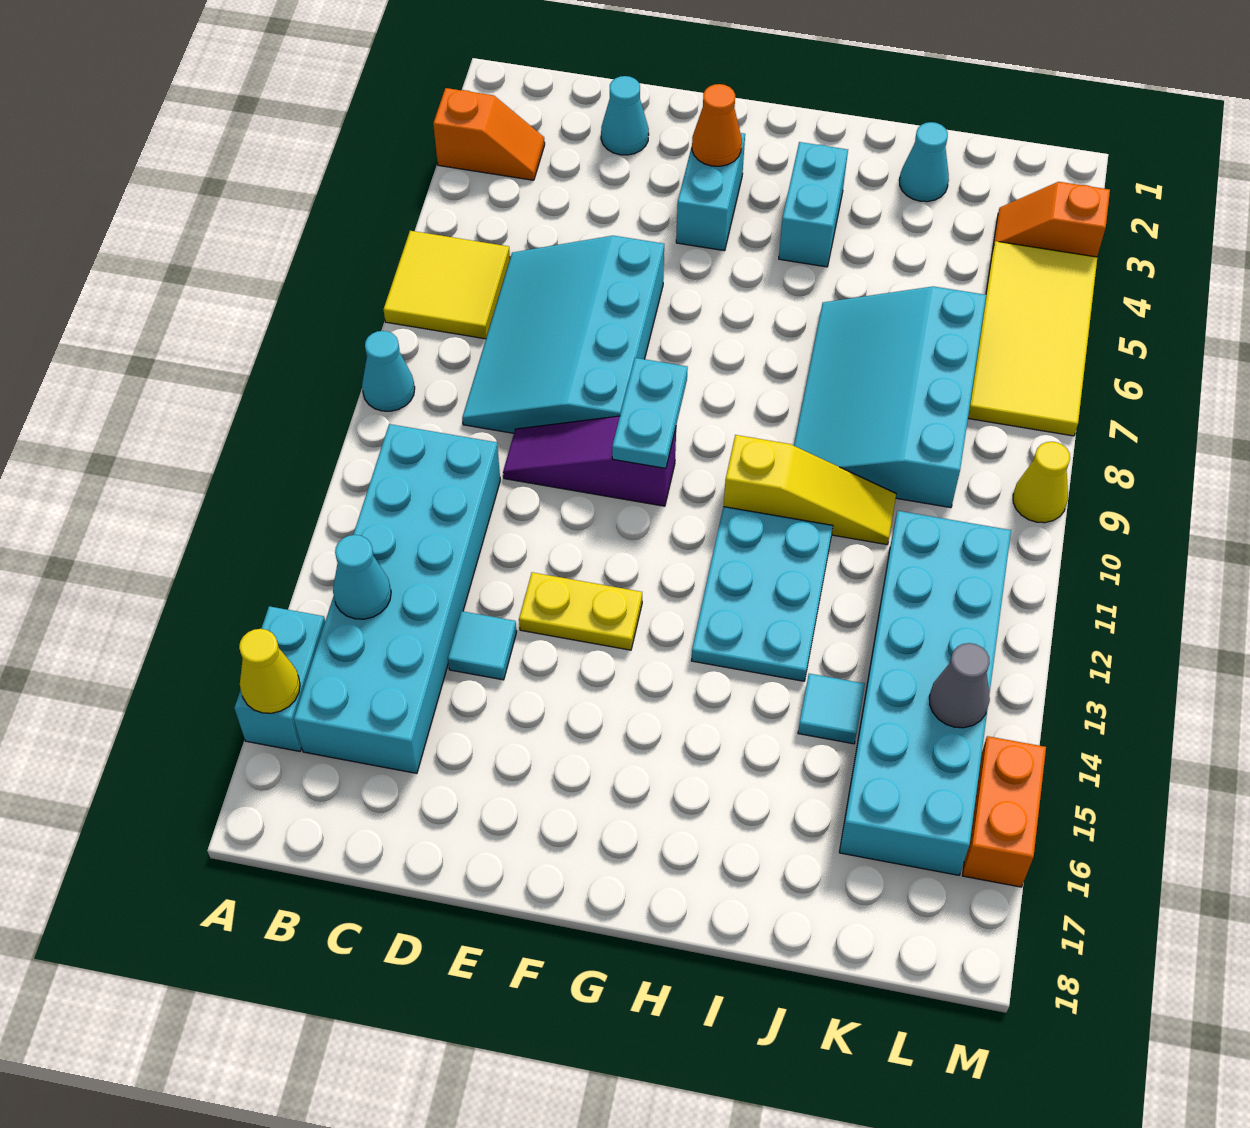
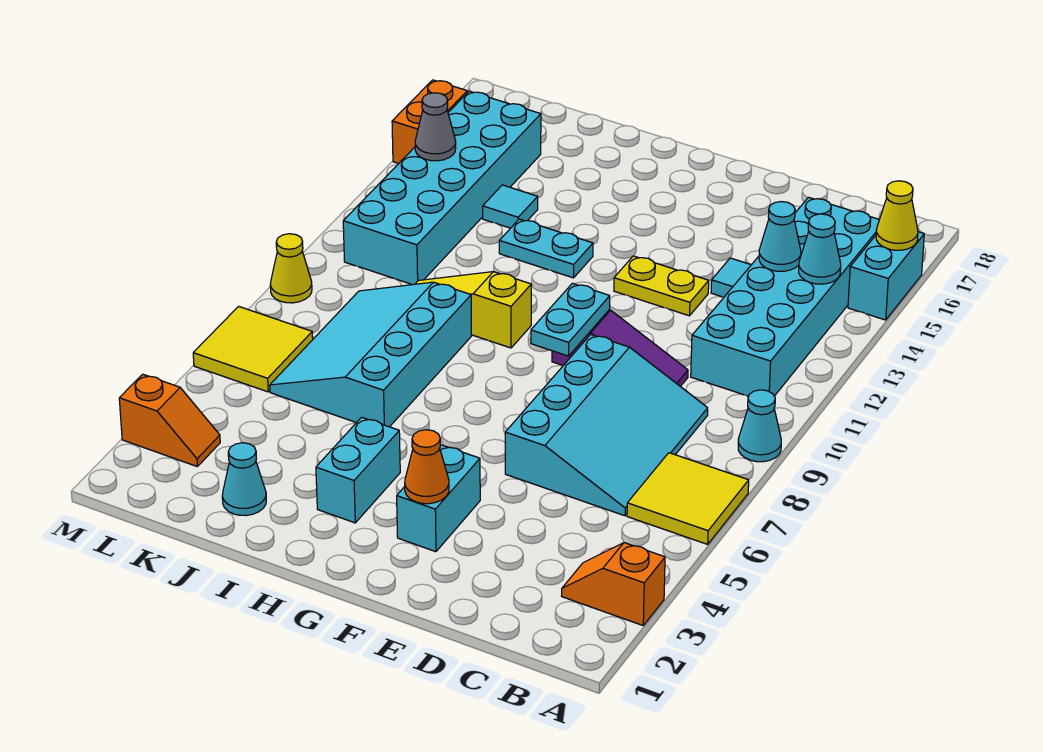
cyan cone D2 level 1 -> cyan cone C14 level 2
cyan plate H11:I13 level 1 -> cyan plate H13:I13 level 1
cyan slope I6:K9 level 1 top K -> cyan slope I6:K9 level 1 top I
yellow tile L4:M7 level 1 -> yellow tile L6:M7 level 1

